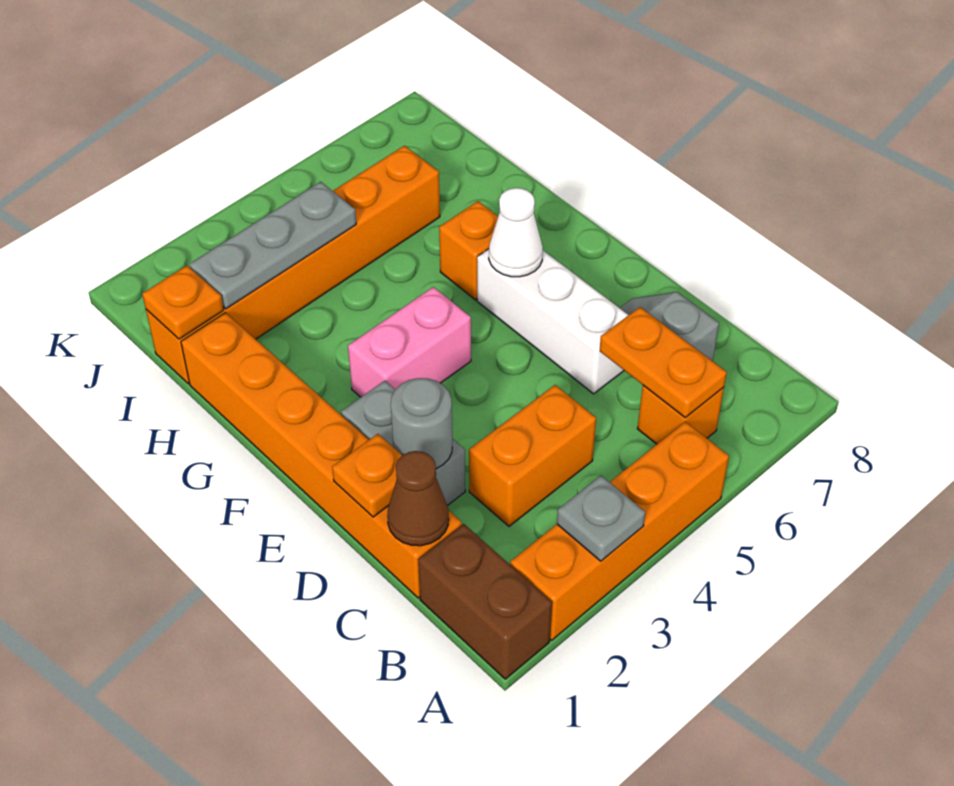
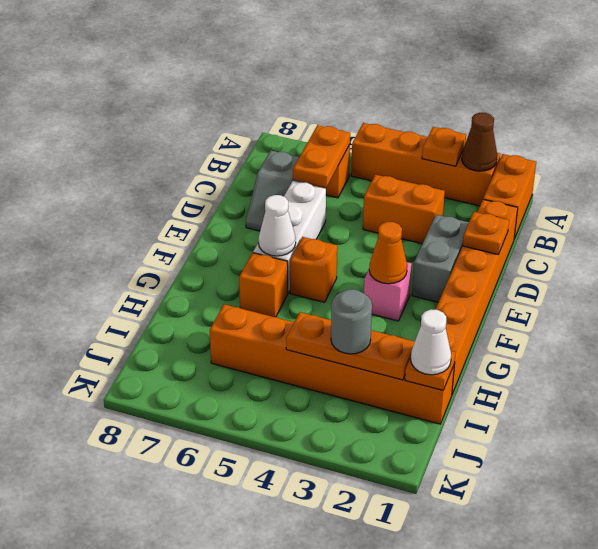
brown brick A1:B1 level 1 -> orange brick A1:B1 level 1
grey plate A3 level 2 -> orange plate A3 level 2
brown cone C1 level 2 -> brown cone A2 level 2
grey round brick D2 level 2 -> grey round brick I3 level 3
pink brick F3:F4 level 1 -> pink brick F3 level 1
none -> orange cone F3 level 2
none -> orange brick F5 level 1
none -> white cone I1 level 3
grey plate I2:I4 level 2 -> orange plate I2:I4 level 2

